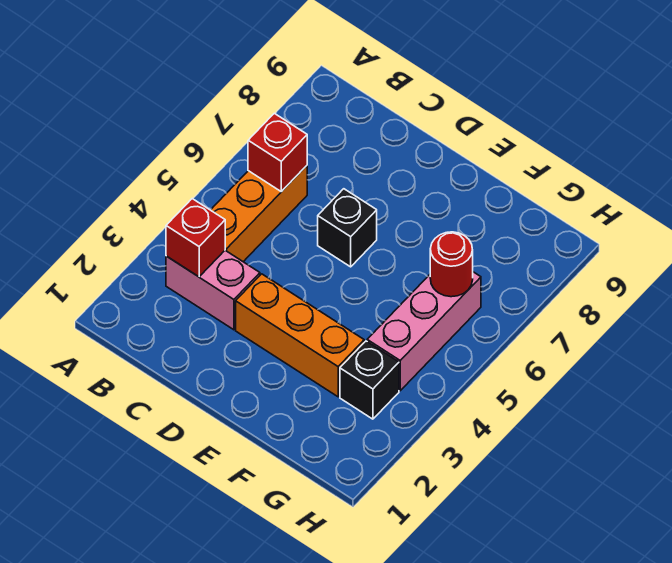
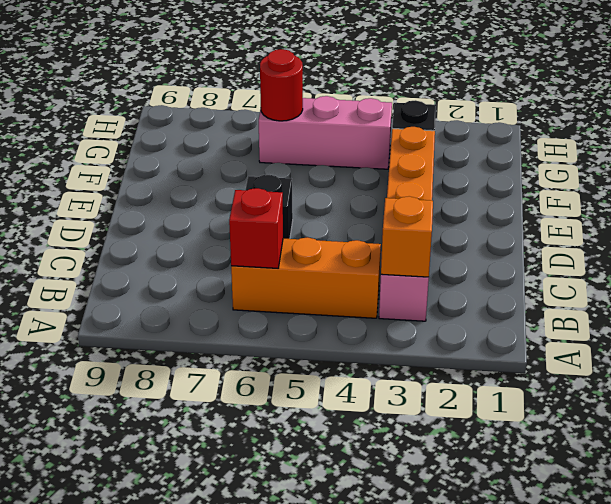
red brick B3 level 2 -> orange brick B3 level 2

